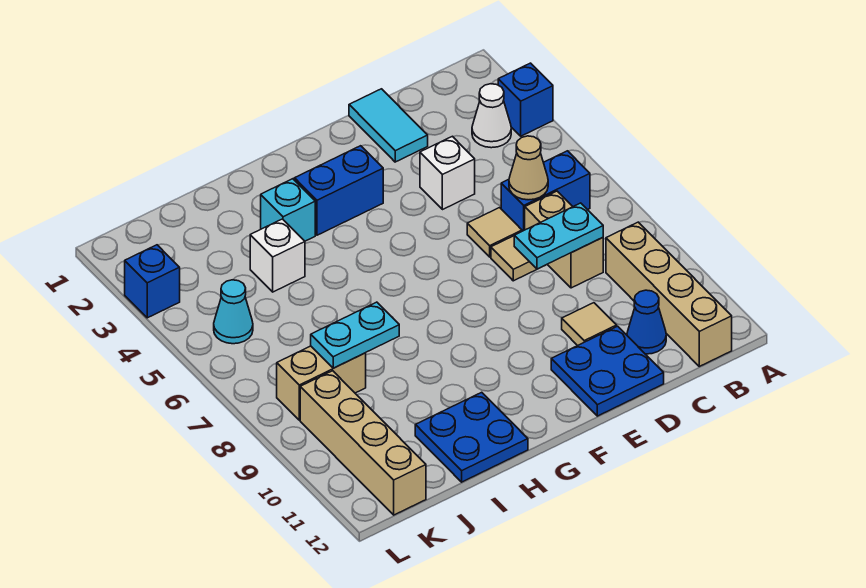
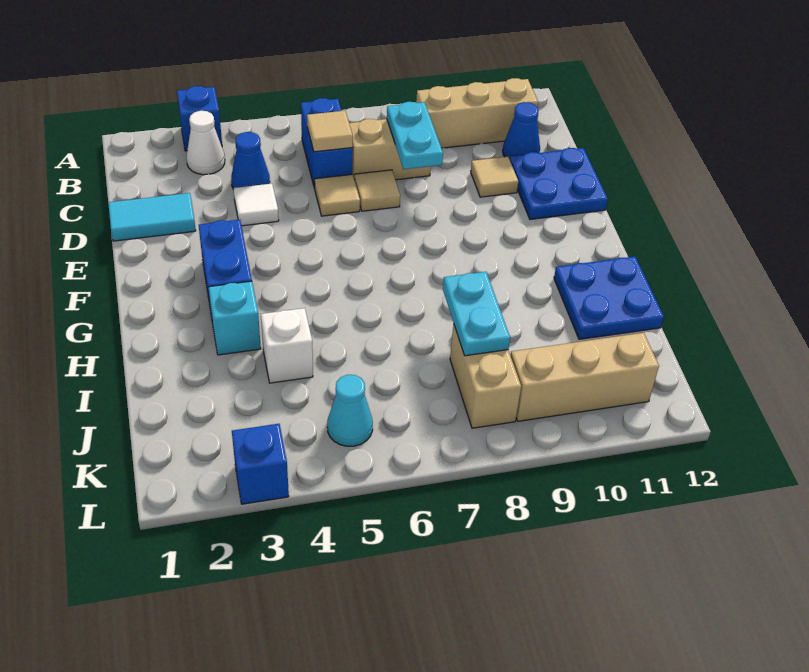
tan brick B9:B12 level 1 -> tan brick B9:B11 level 1
none -> blue cone C4 level 1
tan cone C6 level 2 -> tan tile C6 level 2
white brick D4 level 1 -> white tile D4 level 1
tan brick K9:K12 level 1 -> tan brick K9:K11 level 1

